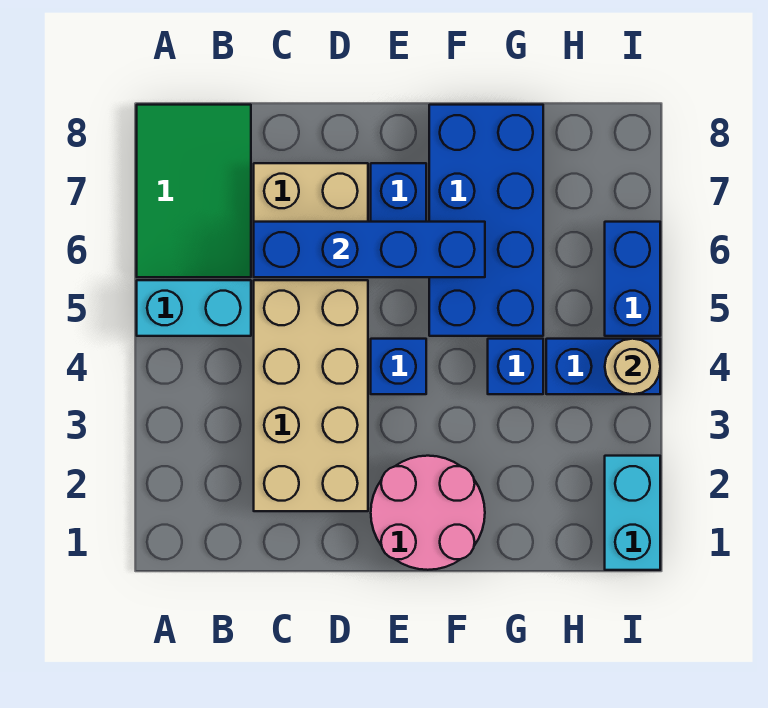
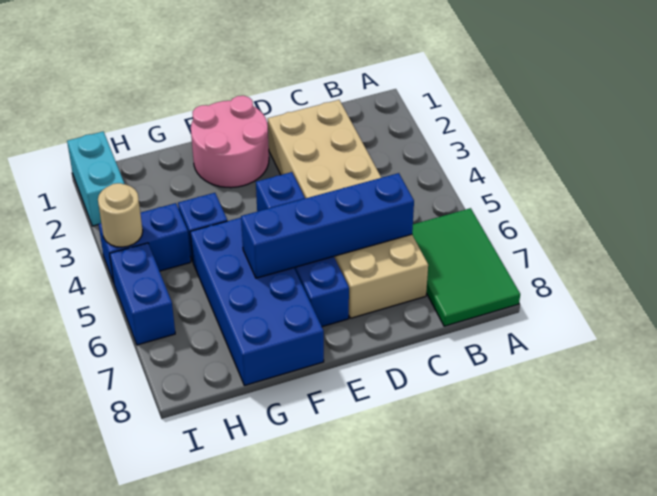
cyan brick A5:B5 level 1 -> none

